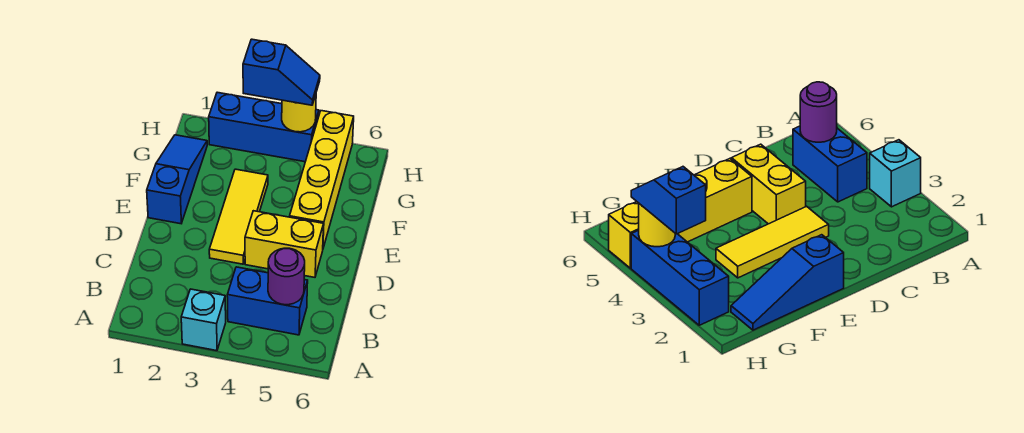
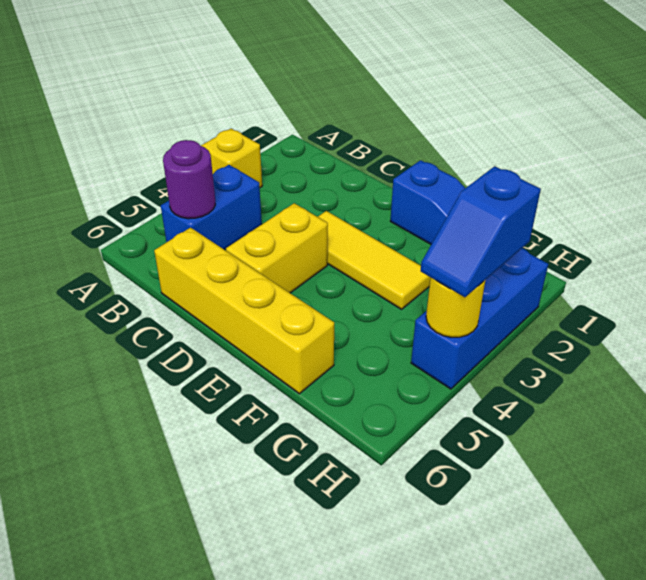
cyan brick A3 level 1 -> yellow brick A3 level 1
yellow brick E5:H5 level 1 -> yellow brick C6:F6 level 1

